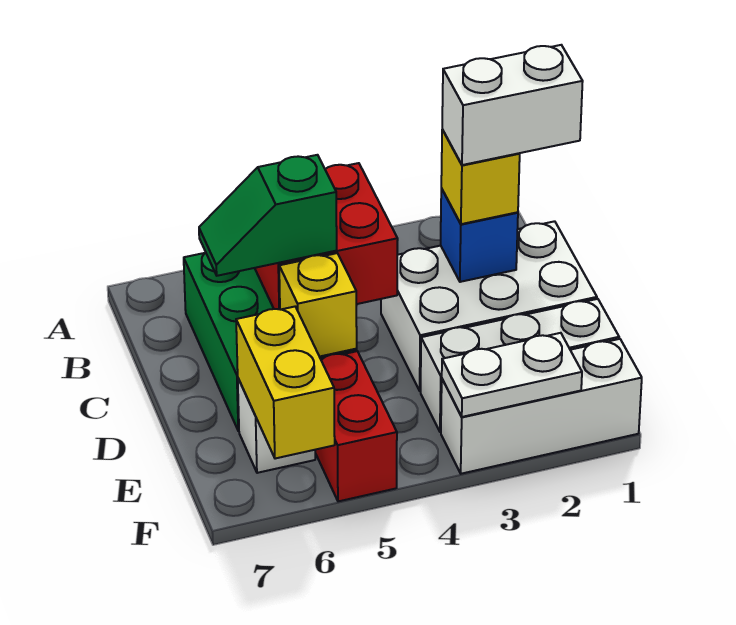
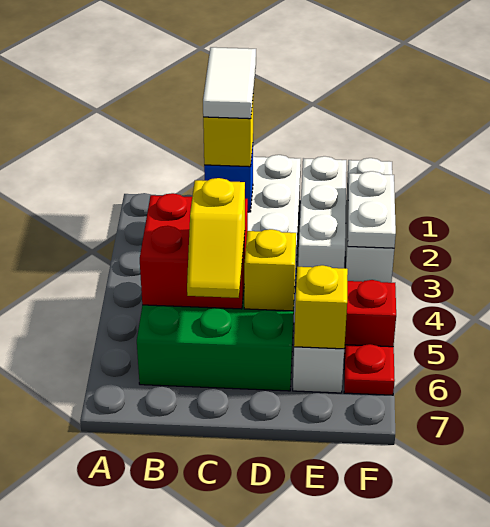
white brick C1:C2 level 4 -> white tile C1:C2 level 4
green slope C5:C6 level 3 top 5 -> yellow slope C5:C6 level 3 top 5
yellow brick E6:F6 level 2 -> yellow brick E6 level 2
none -> red plate F6 level 1

